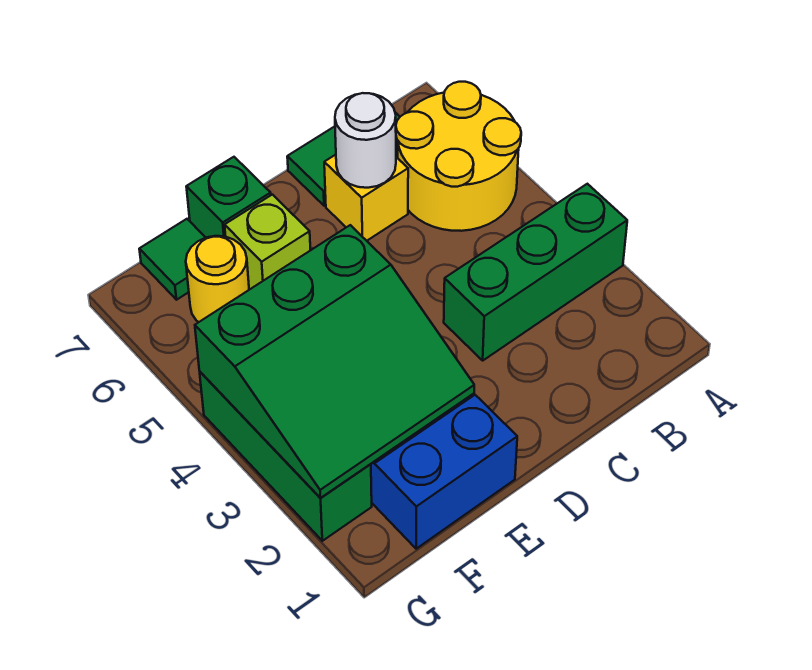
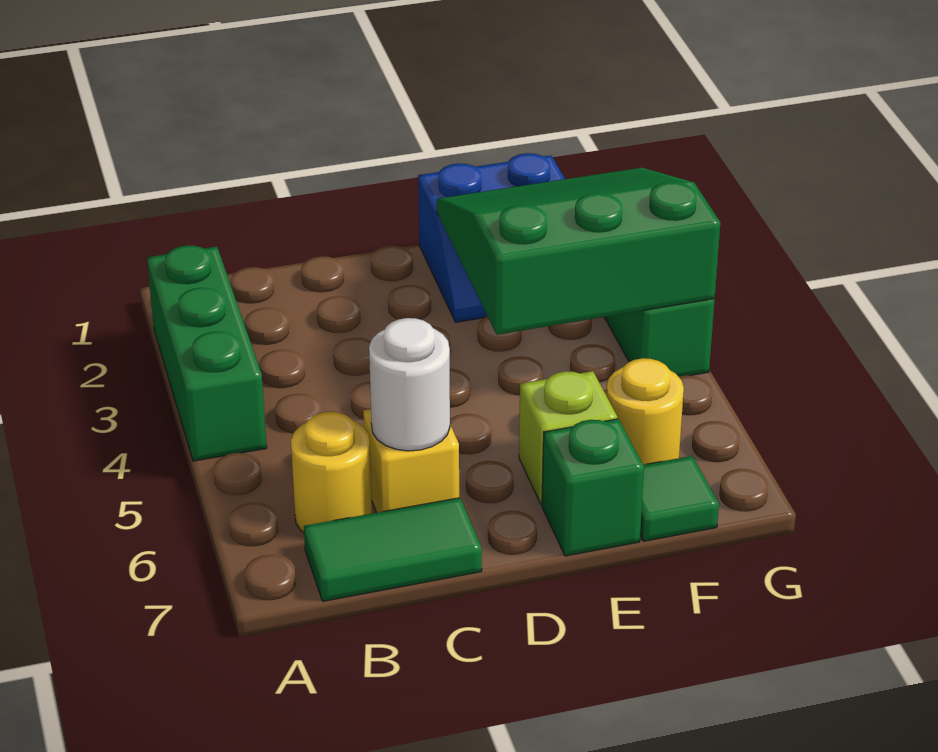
green brick A3:C3 level 1 -> green brick A2:A4 level 1
yellow round brick A5:B6 level 1 -> yellow round brick B6 level 1

